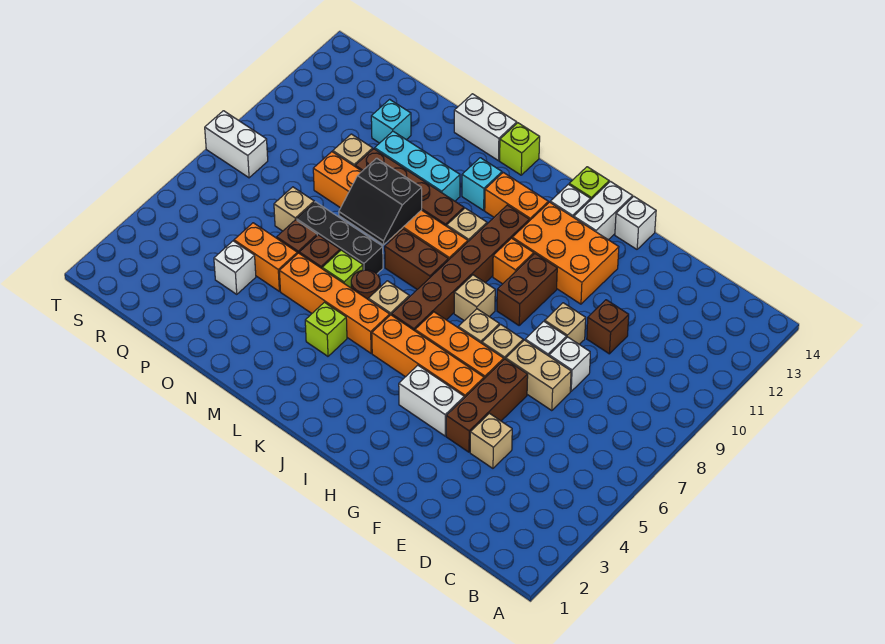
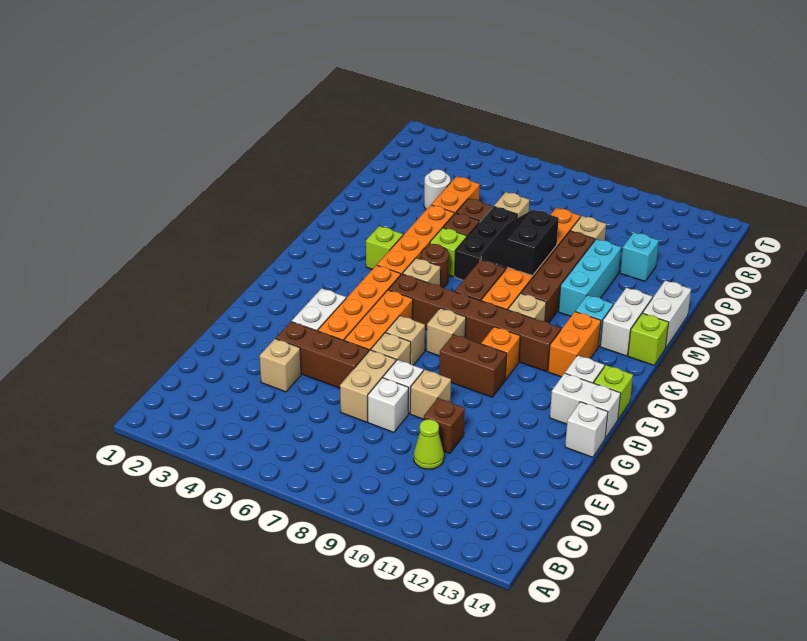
none -> lime cone D10 level 1
orange brick G11:I12 level 1 -> none
white brick P4 level 1 -> white round brick P4 level 1
white brick S8:T8 level 1 -> white brick L13:M13 level 1

